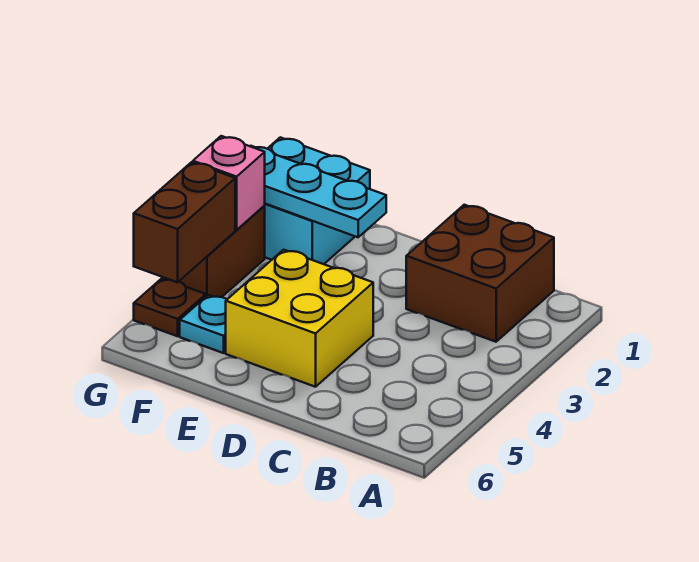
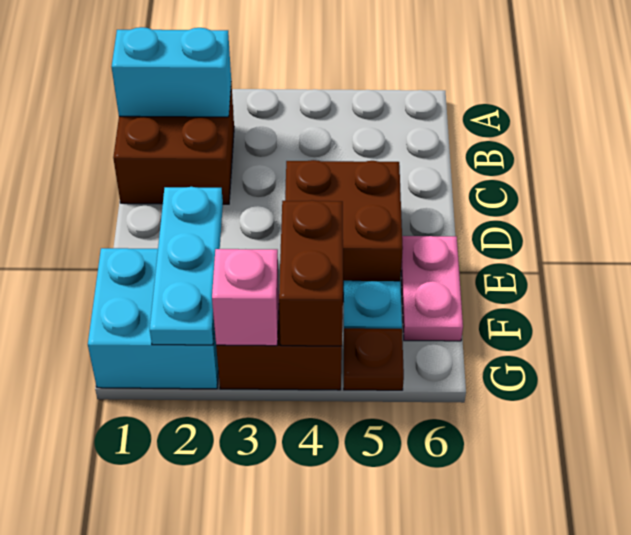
none -> cyan brick B1:B2 level 2
yellow brick D4:E5 level 1 -> brown brick D4:E5 level 1
none -> pink plate E6:F6 level 1
brown brick G4:G5 level 2 -> brown brick F4:G4 level 2

